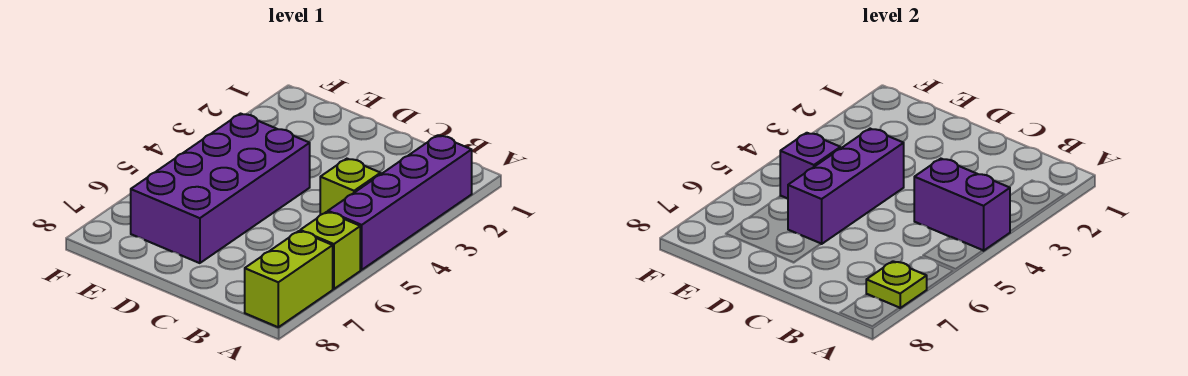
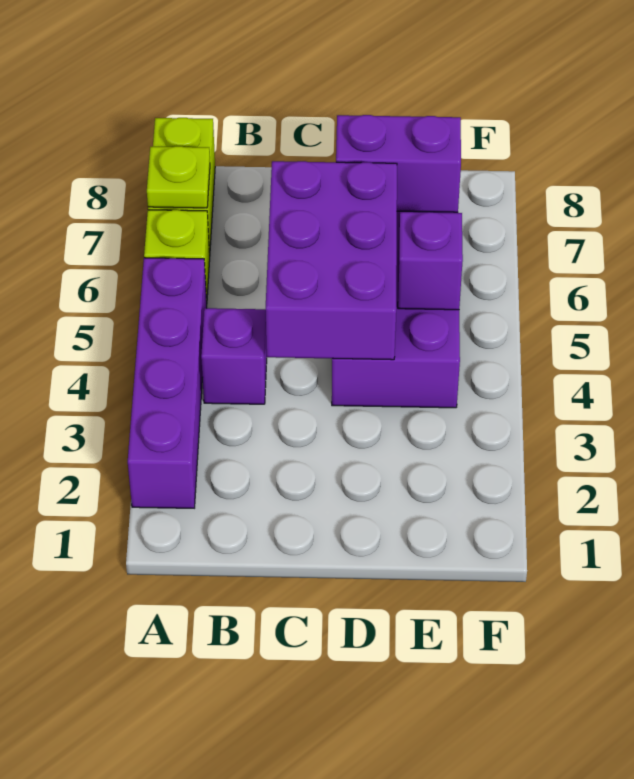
purple brick A4:B4 level 2 -> purple brick D7:E7 level 2
lime brick B4 level 1 -> purple brick B4 level 1
purple brick D4:D6 level 2 -> purple brick C4:D6 level 2

